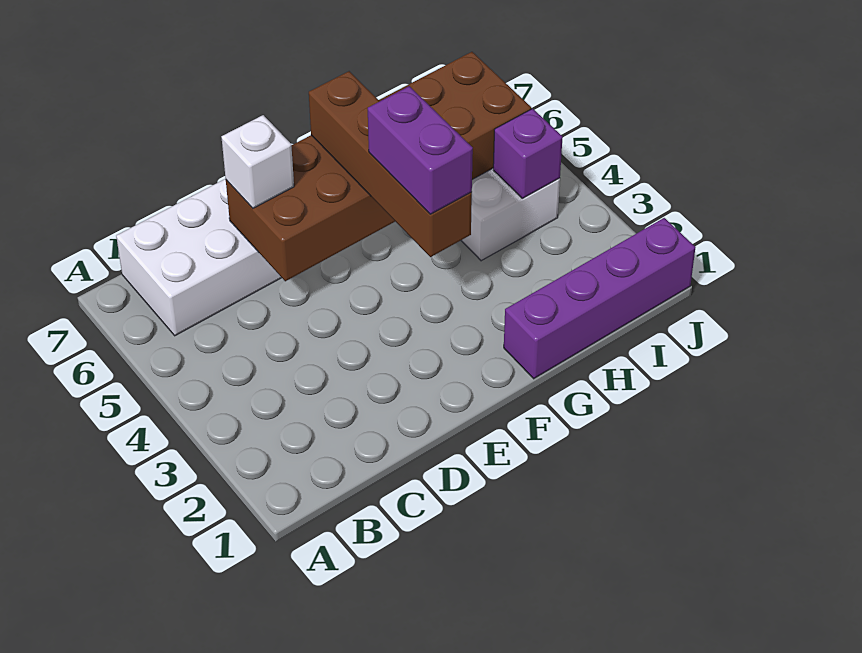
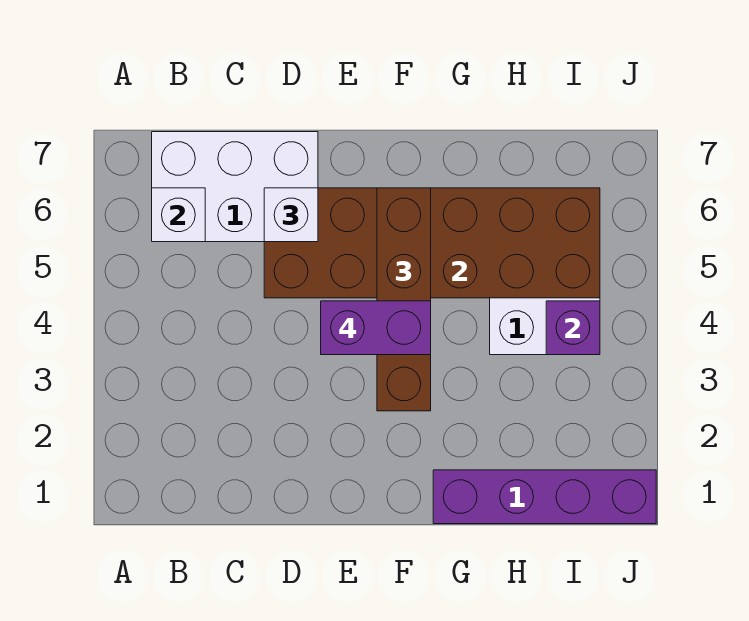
none -> white brick B6 level 2
purple brick F3:F4 level 4 -> purple brick E4:F4 level 4

